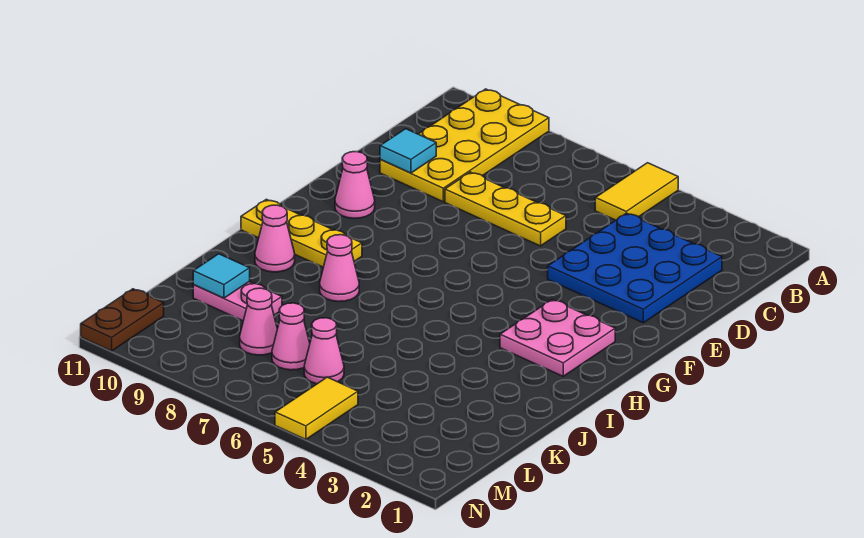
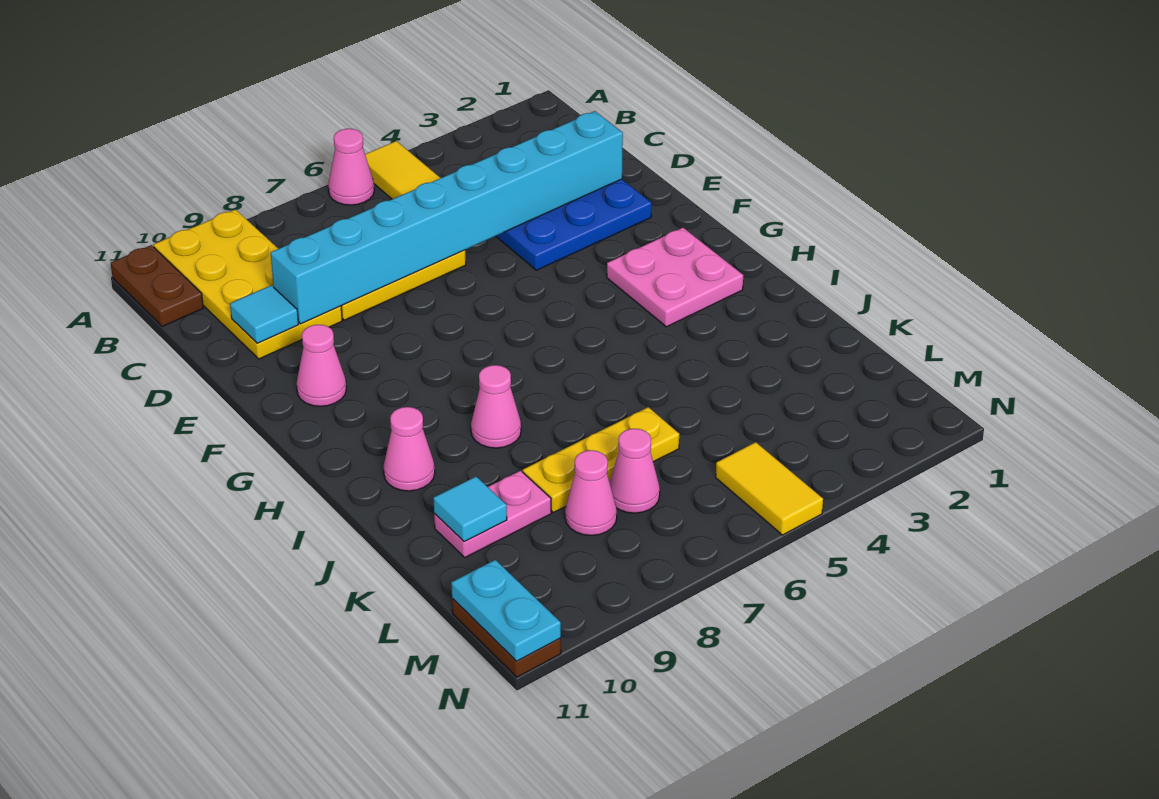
none -> brown plate A11:B11 level 1
none -> cyan brick D2:D9 level 2
yellow plate H9:H11 level 1 -> yellow plate K6:K8 level 1
pink cone L6 level 1 -> pink cone A6 level 1
none -> cyan plate M11:N11 level 2

